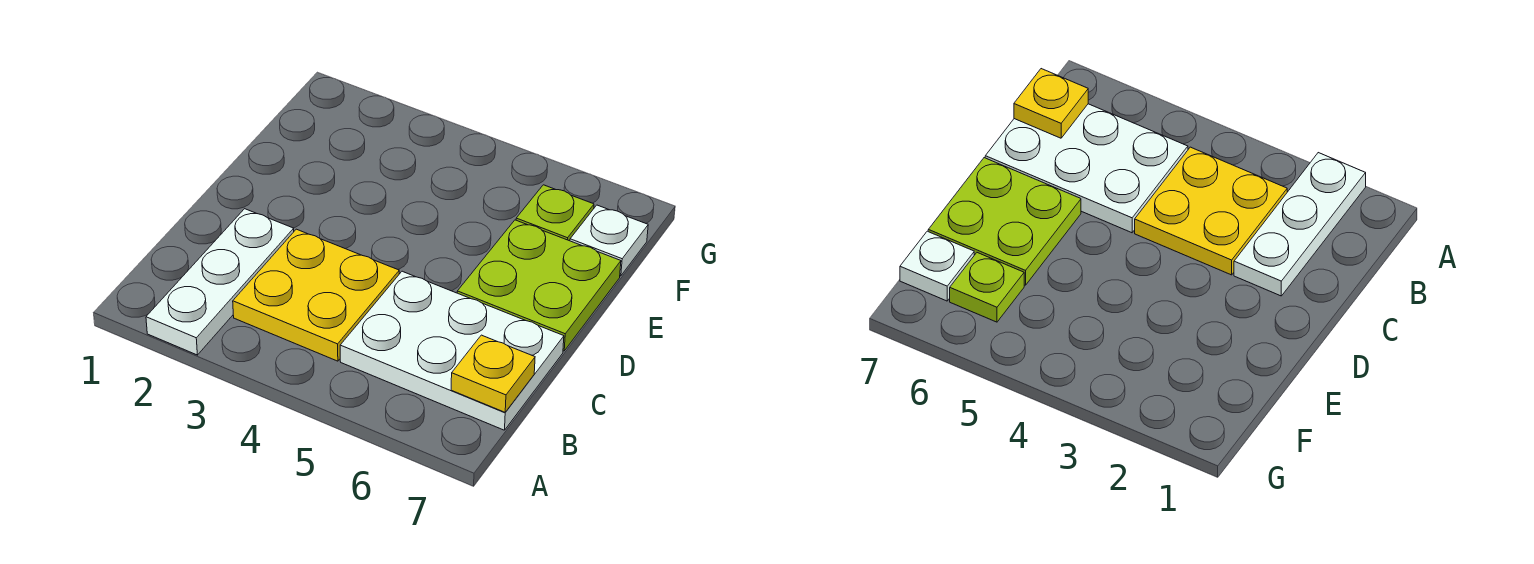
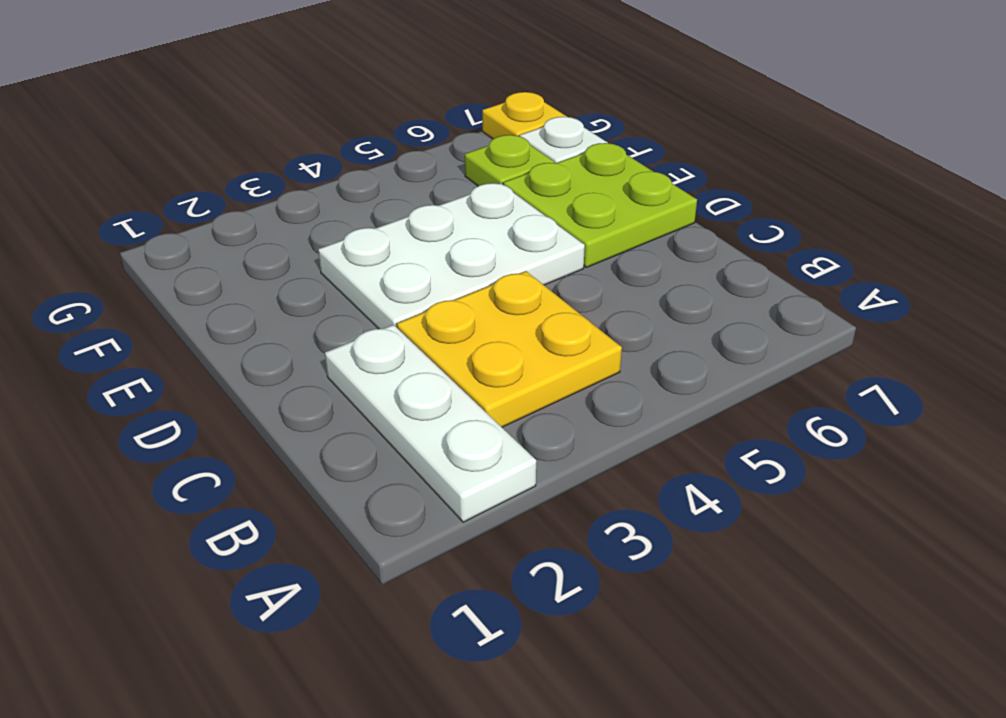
white plate B5:C7 level 1 -> white plate D3:E5 level 1
yellow plate B7 level 2 -> yellow plate G7 level 1

